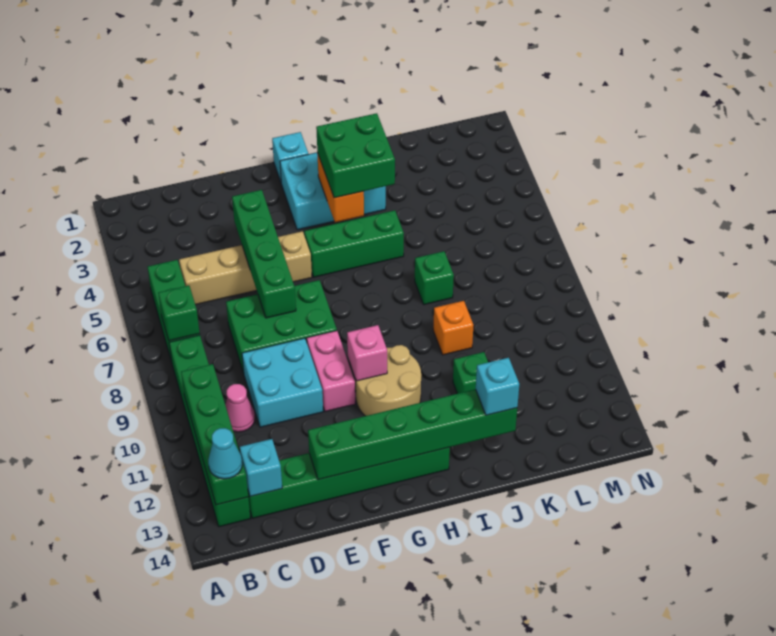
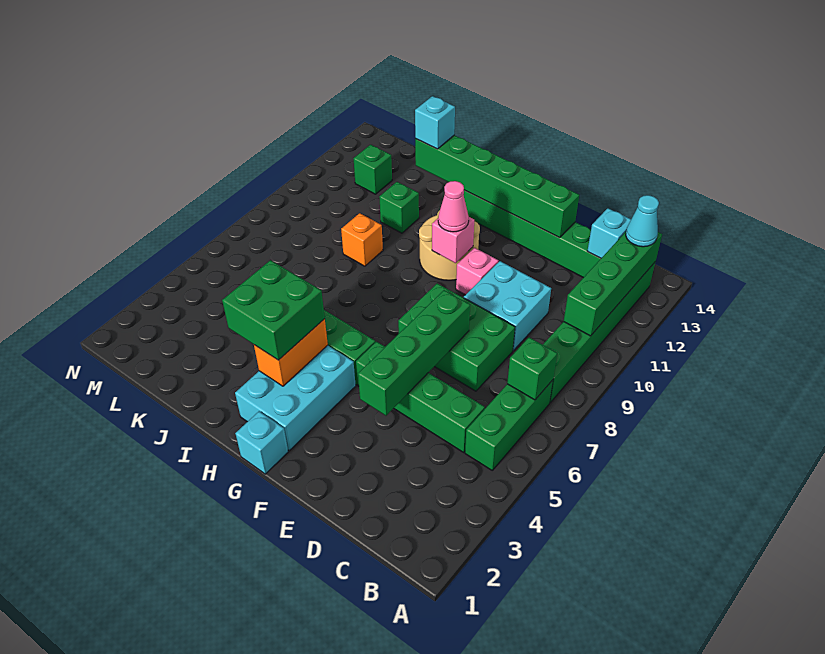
tan brick C5:F5 level 1 -> green brick C5:F5 level 1
pink cone C10 level 1 -> pink cone G10 level 3
pink brick F9:F10 level 1 -> pink brick F10 level 1
cyan brick G2:I3 level 1 -> cyan brick G2:H4 level 1
green brick J7 level 1 -> green brick L12 level 1

